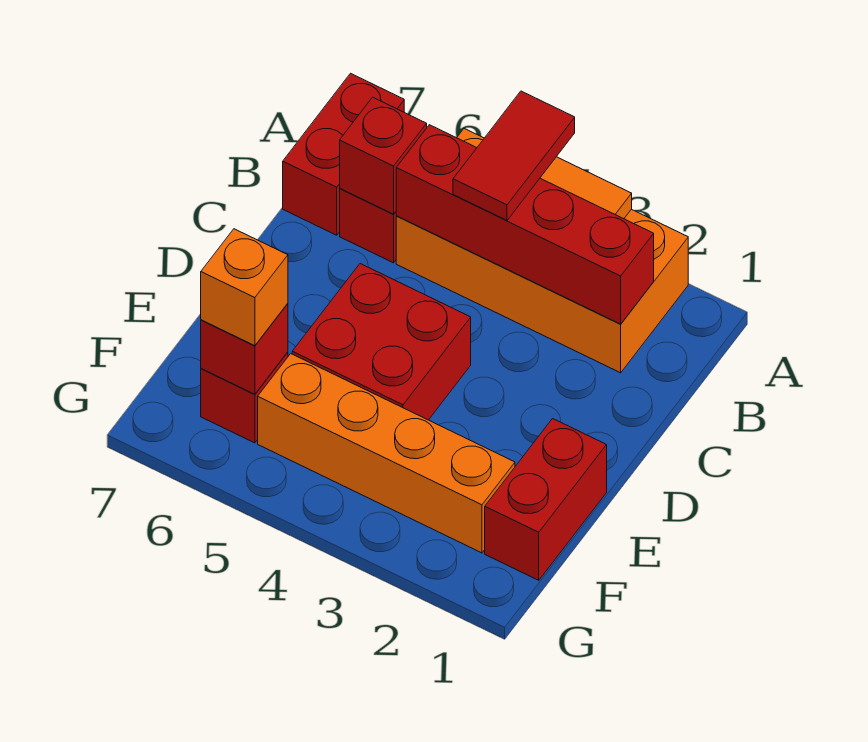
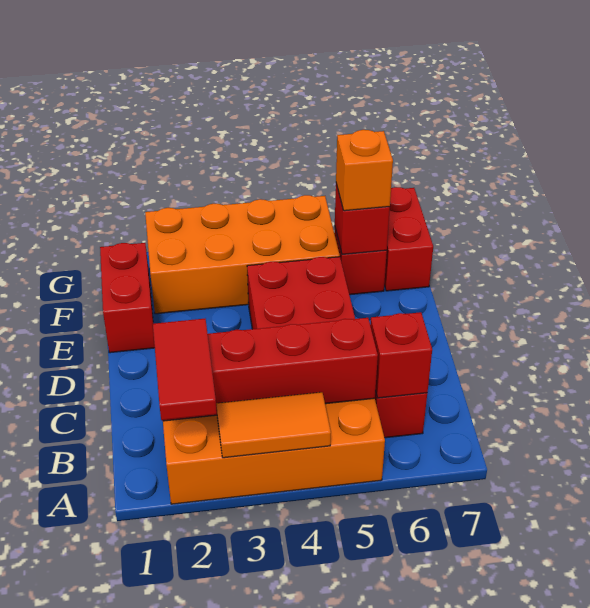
red tile A4:B4 level 3 -> red tile A2:B2 level 3
red brick A7:B7 level 1 -> red brick F7:G7 level 1
orange brick F2:F5 level 1 -> orange brick F2:G5 level 1

